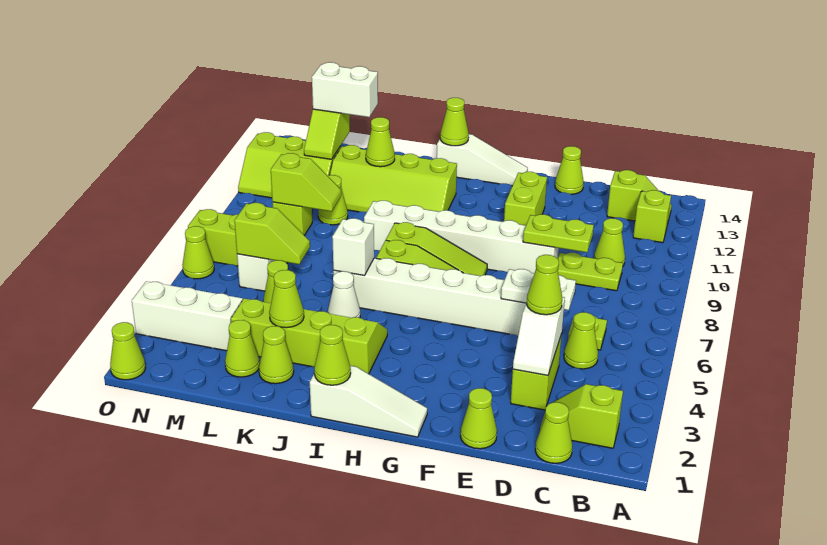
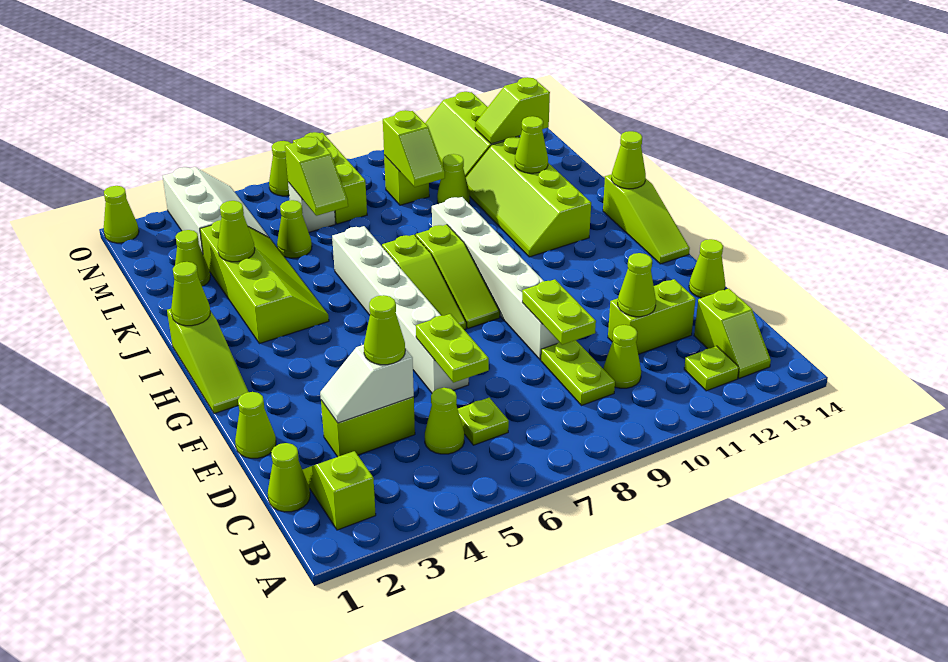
lime brick B12 level 1 -> lime plate B12 level 1
white plate D6:E6 level 2 -> lime plate D6:E6 level 2
lime brick F11:F12 level 1 -> lime brick D11:D12 level 1
white slope G1:I1 level 1 top I -> lime slope G1:I1 level 1 top I
white slope G14:I14 level 1 top I -> lime slope G14:I14 level 1 top I
white cone J5 level 1 -> none
white brick J6 level 2 -> none
lime cone K2 level 1 -> lime cone D11 level 2
white brick L13:M13 level 3 -> none

